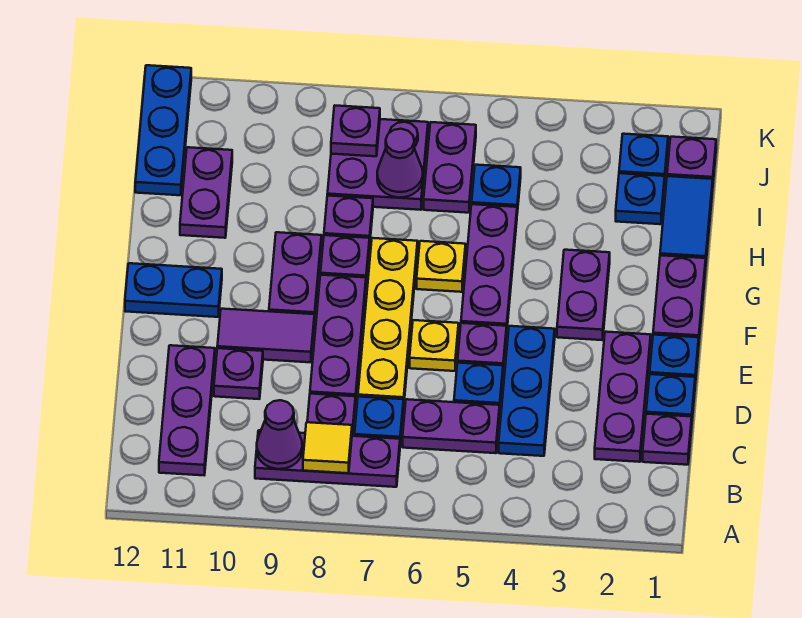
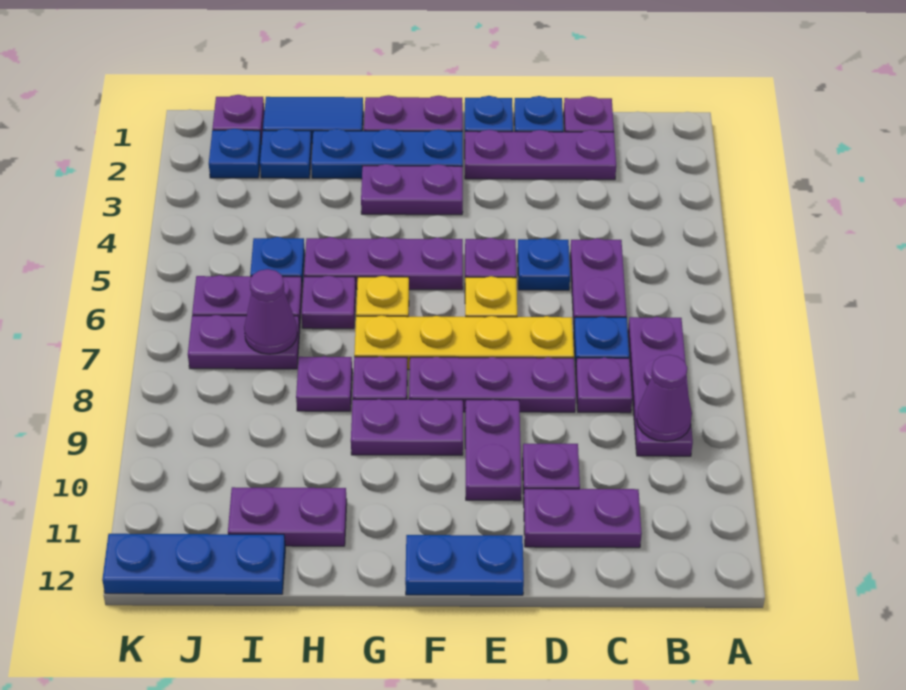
yellow tile B8 level 2 -> none
purple plate B11:D11 level 1 -> purple plate C11:D11 level 1
blue plate C4:E4 level 1 -> blue plate F2:H2 level 1
purple tile E9:E10 level 1 -> purple plate E9:E10 level 1
blue plate F11:F12 level 1 -> blue plate E12:F12 level 1
purple plate I7:J8 level 1 -> purple plate I7:J7 level 1
purple plate J8 level 2 -> purple plate H6 level 1

